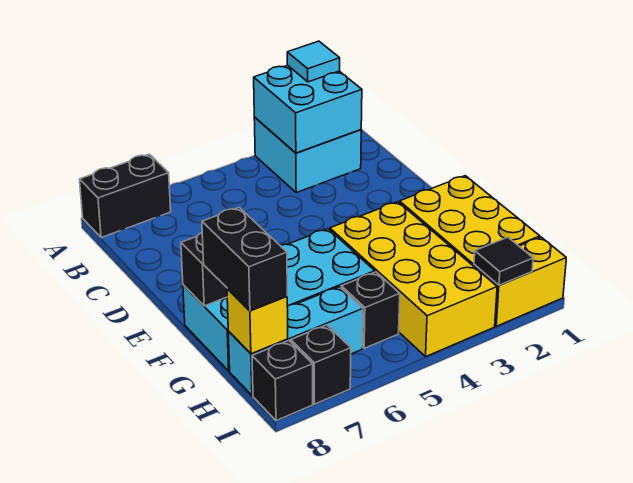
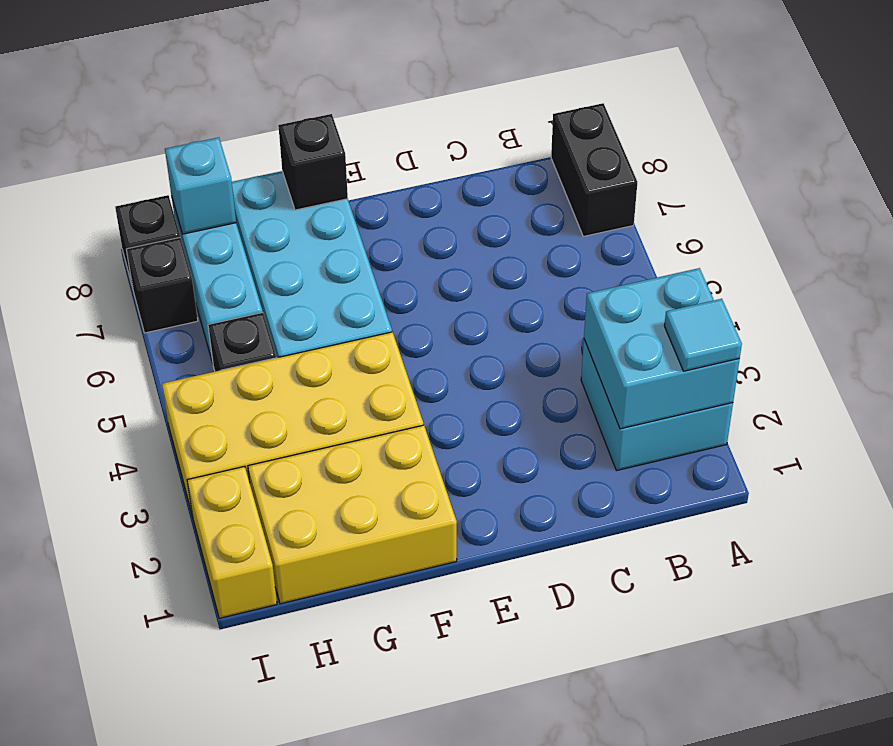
black brick G8:H8 level 3 -> none
yellow brick H8 level 2 -> cyan brick H8 level 2
black tile I2 level 2 -> none

